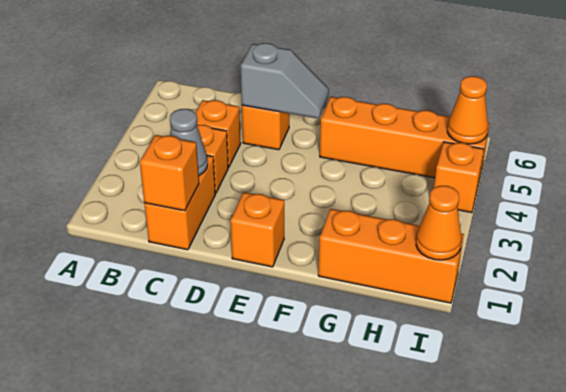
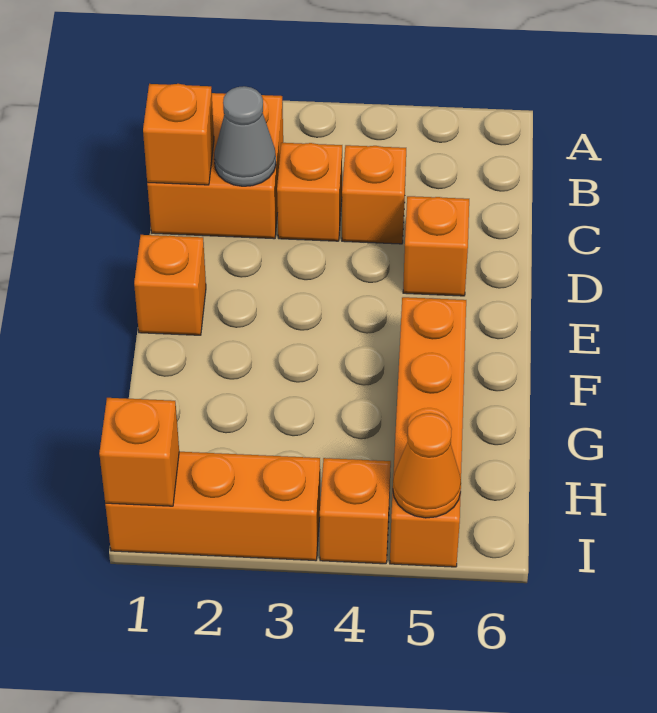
orange brick C1:C2 level 1 -> orange brick B1:C2 level 1
grey slope D5:E5 level 2 top D -> none
orange brick G1:I1 level 1 -> orange brick I1:I3 level 1
orange cone I1 level 2 -> orange brick I1 level 2

